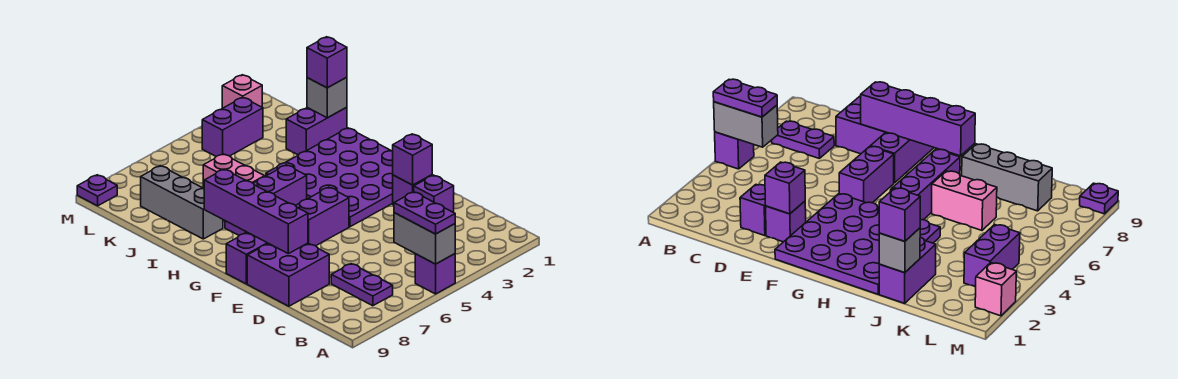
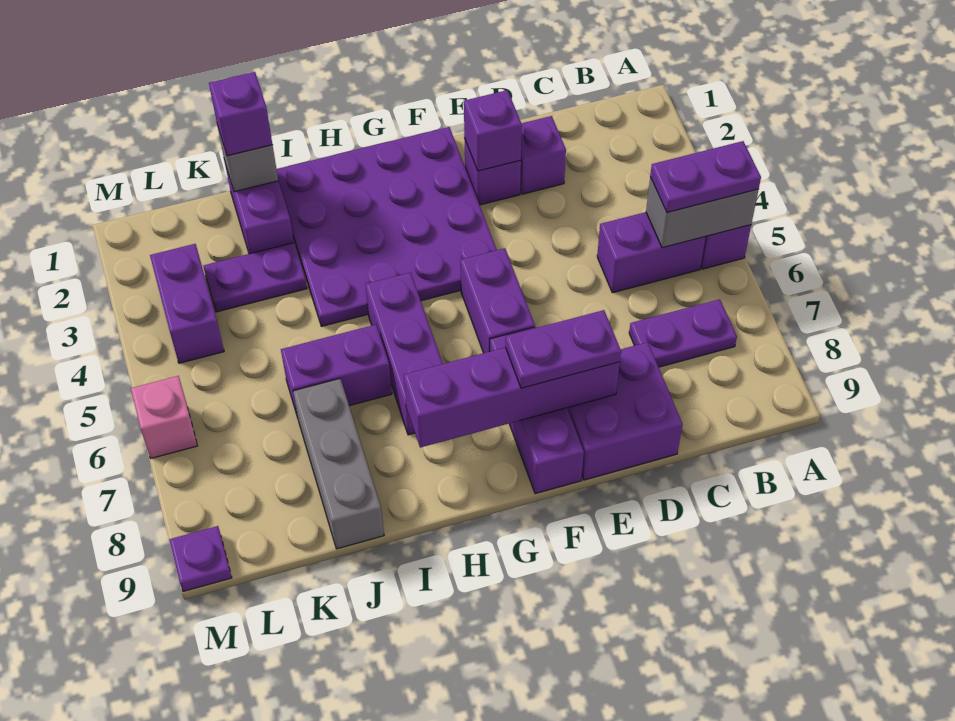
none -> purple brick B5:C5 level 1
none -> purple plate E8:F8 level 3
pink brick I6:J6 level 1 -> purple brick I6:J6 level 1
grey brick I8:K8 level 1 -> grey brick J7:J9 level 1
none -> purple plate J3:K3 level 1
pink brick M2 level 1 -> pink brick M6 level 1

